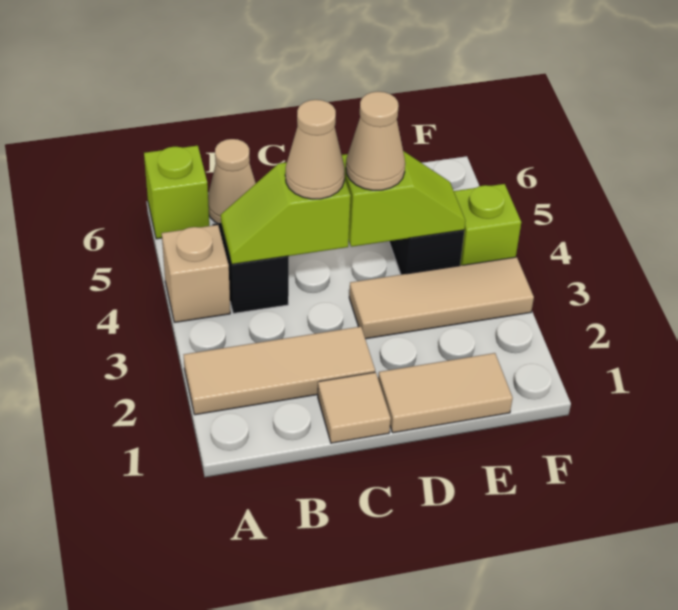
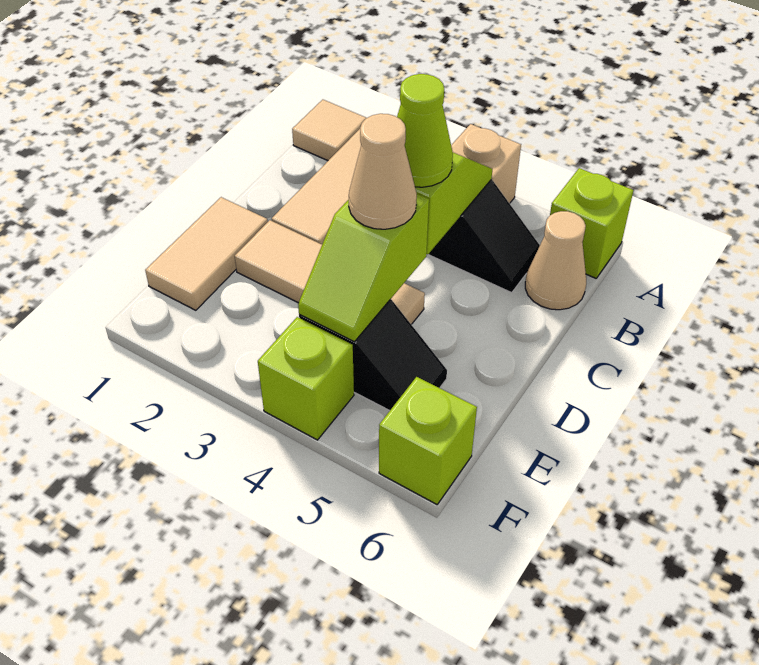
tan tile C1 level 1 -> tan tile A1 level 1
tan cone C4 level 3 -> lime cone C4 level 3
tan tile D3:F3 level 1 -> tan tile D2:D4 level 1
none -> lime brick F6 level 1

